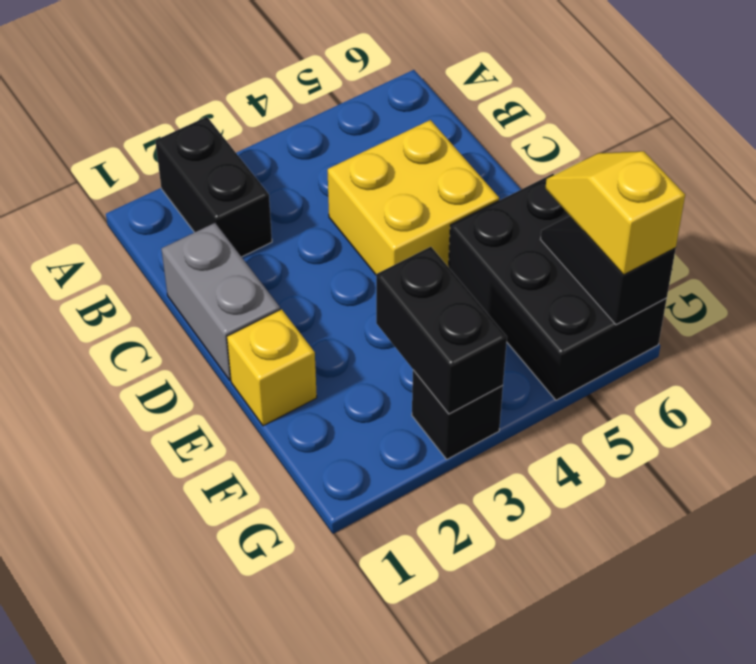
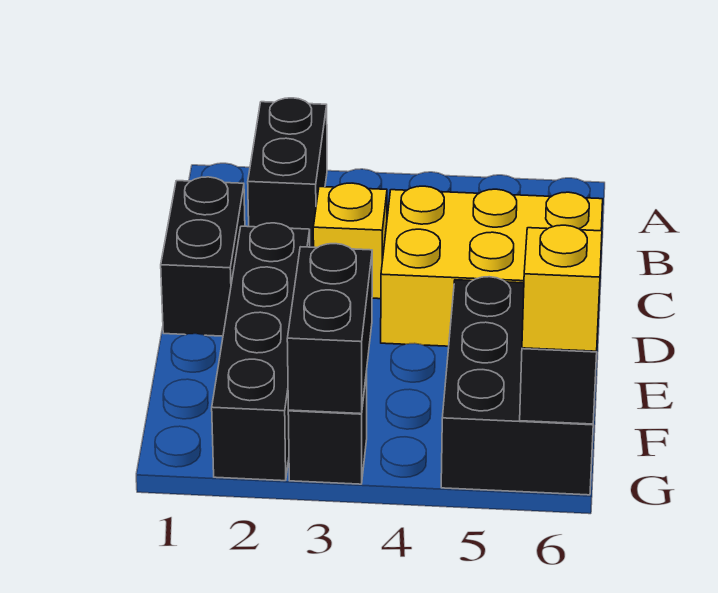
grey brick C1:D1 level 1 -> black brick C1:D1 level 1
yellow brick C4:D5 level 1 -> yellow brick C4:D6 level 1
none -> black brick D2:G2 level 1
yellow brick E1 level 1 -> yellow brick C3 level 1

